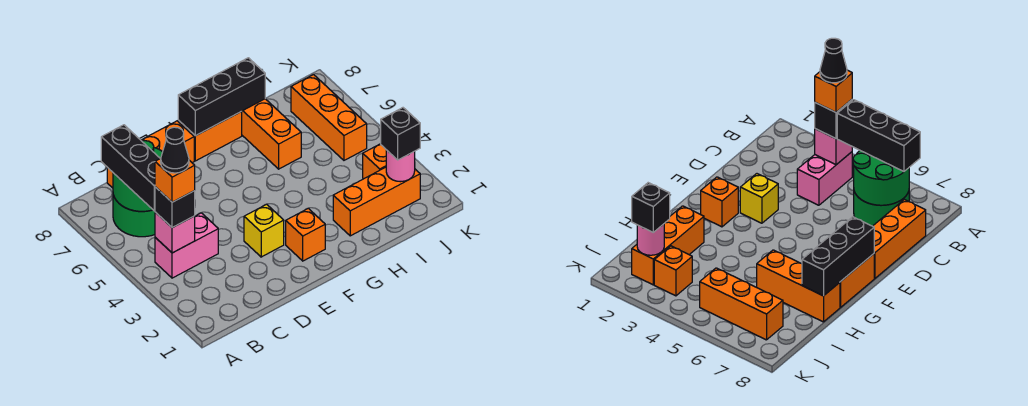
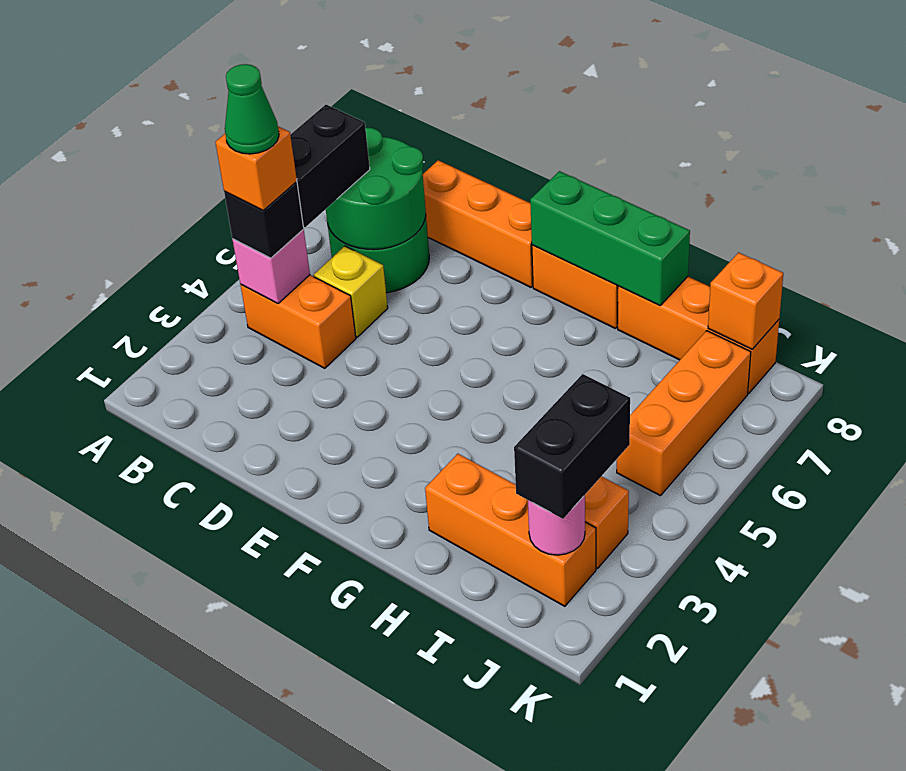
pink brick B4:C4 level 1 -> orange brick B4:C4 level 1
black cone B4 level 5 -> green cone B4 level 5
black brick B5:B7 level 3 -> black brick B5:B6 level 3
yellow brick E3 level 1 -> yellow brick C5 level 1
orange brick F2 level 1 -> orange brick J8 level 2
black brick F8:H8 level 2 -> green brick F8:H8 level 2
orange brick H6:H8 level 1 -> orange brick H8:J8 level 1
black brick J2 level 3 -> black brick J2:J3 level 3

